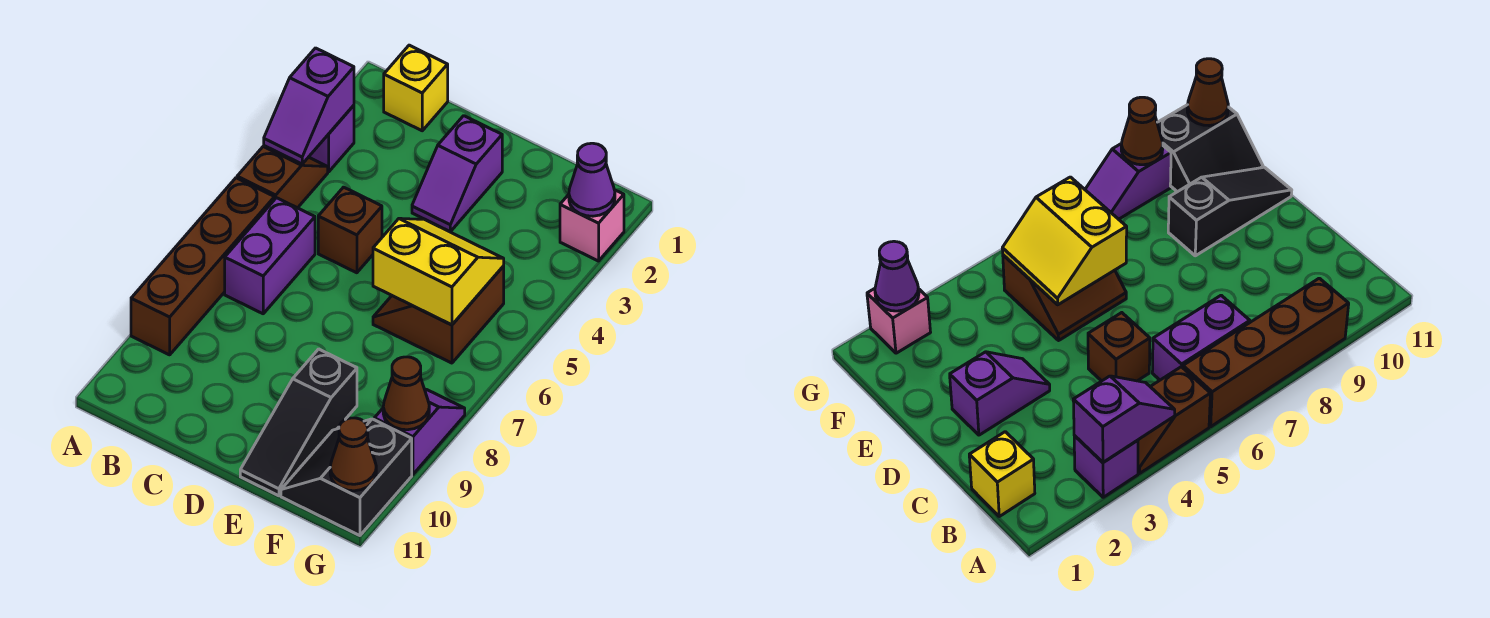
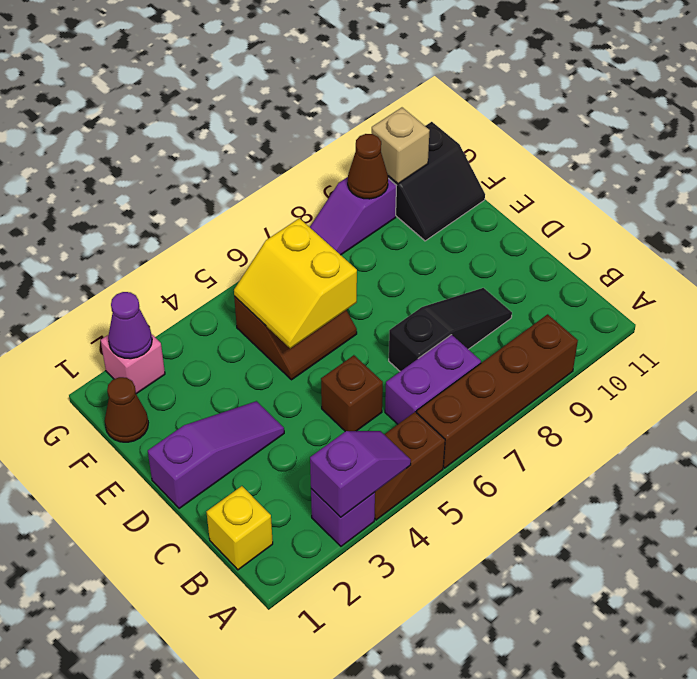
purple slope D2:D3 level 1 top 2 -> purple slope D1:D3 level 1 top 1
black slope E9:E11 level 1 top 9 -> black slope C7:C9 level 1 top 7
none -> tan brick G10 level 2
brown cone G11 level 2 -> brown cone F1 level 1

